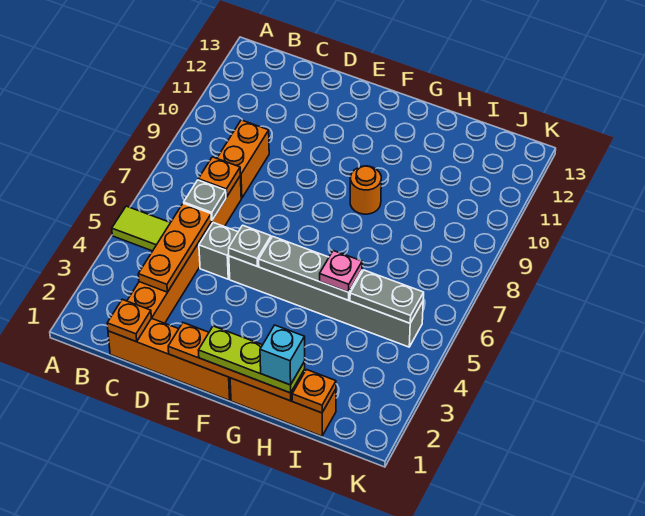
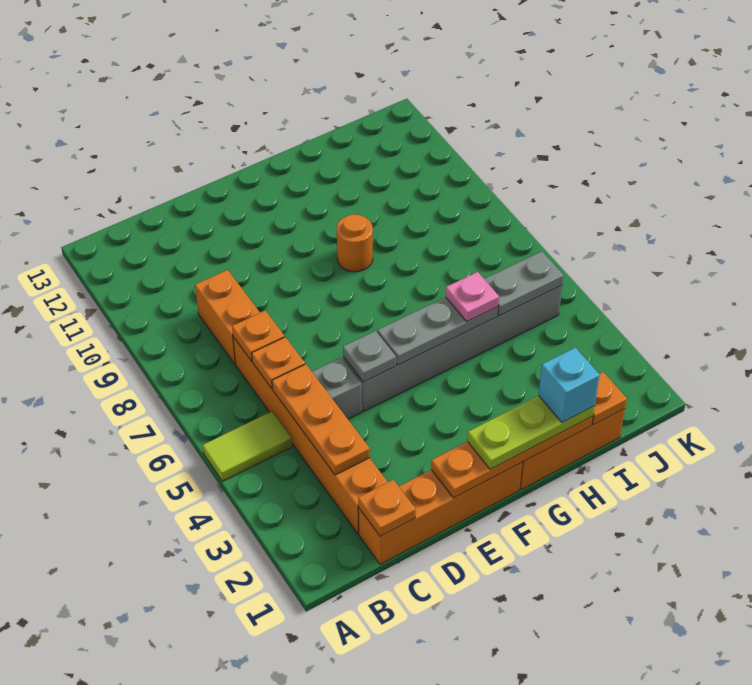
grey plate C6 level 2 -> orange plate C6 level 2

